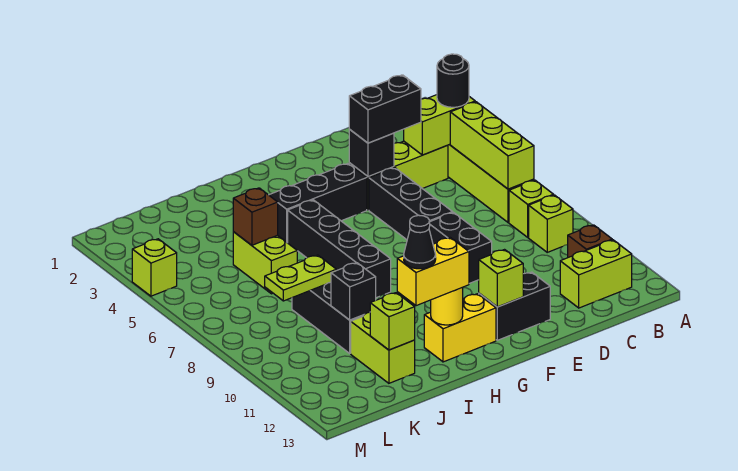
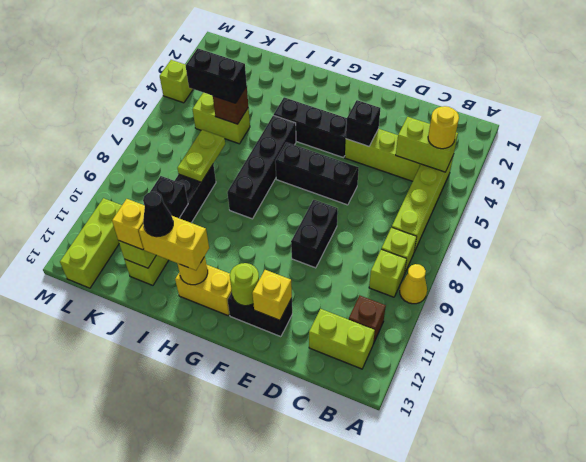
none -> yellow cone A9 level 1
black round brick B4 level 3 -> yellow round brick B4 level 3
lime brick B5:B7 level 2 -> lime brick L11:L13 level 1
black brick D4:E4 level 3 -> black brick J5:K5 level 3
black brick E5:E7 level 1 -> black brick E6:G6 level 1
none -> yellow brick E12 level 2
lime brick F12 level 2 -> lime round brick F12 level 2
lime brick J5:J6 level 1 -> lime brick J5:K5 level 1
lime plate J8:K8 level 2 -> lime plate J7:J8 level 2
none -> yellow brick J12 level 3

